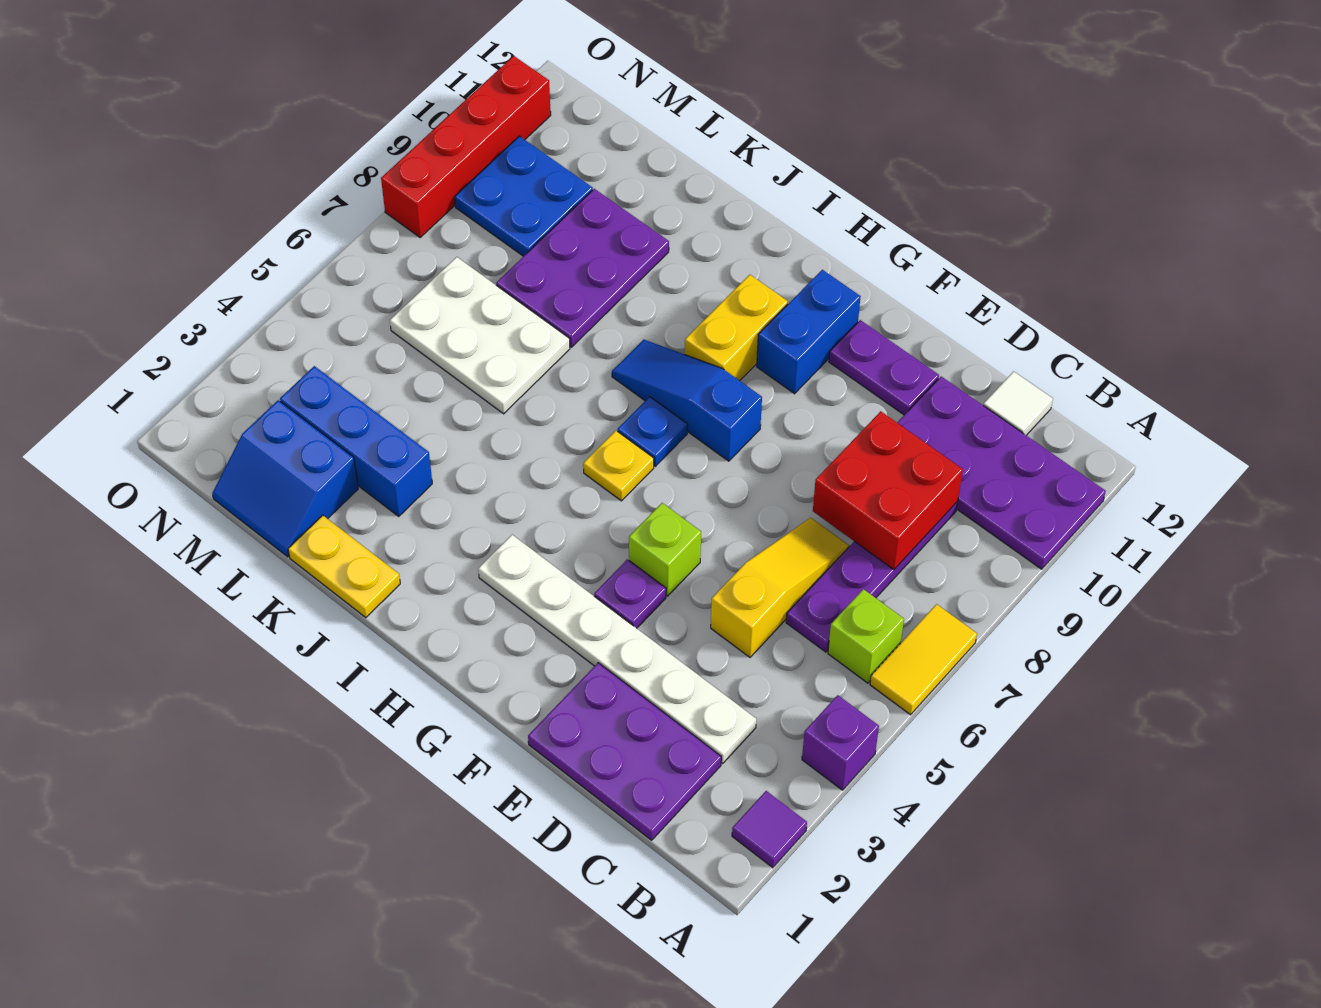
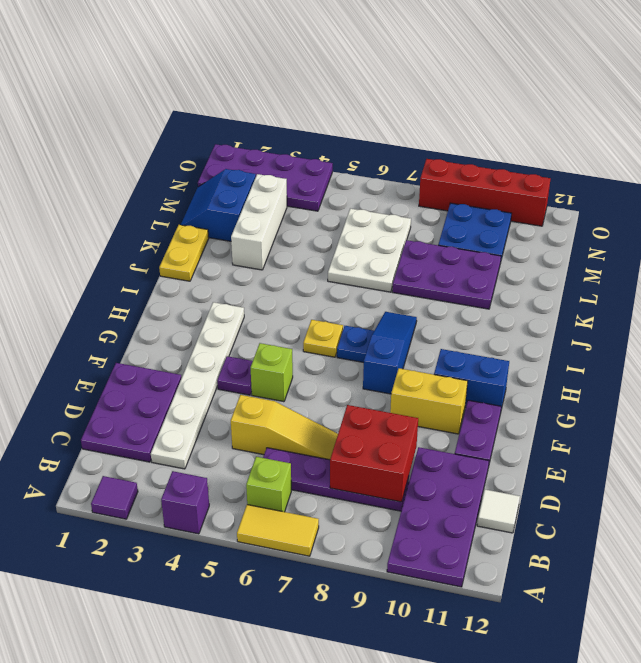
yellow brick H9:H10 level 1 -> yellow brick F9:F10 level 1
blue brick K3:M3 level 1 -> white brick K3:M3 level 1
none -> purple plate N1:O4 level 1

